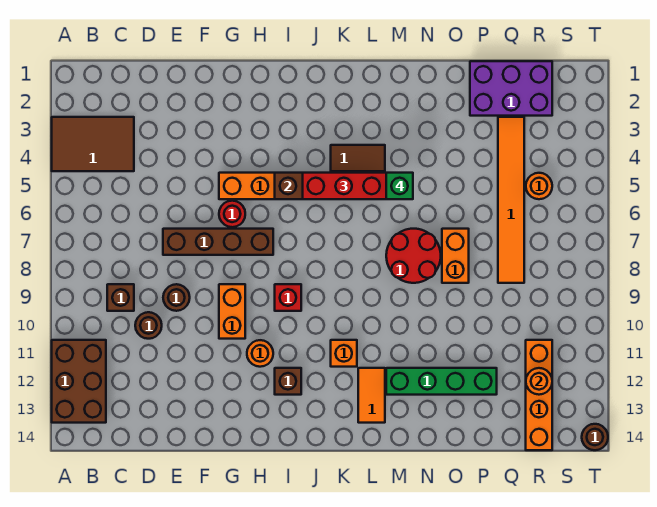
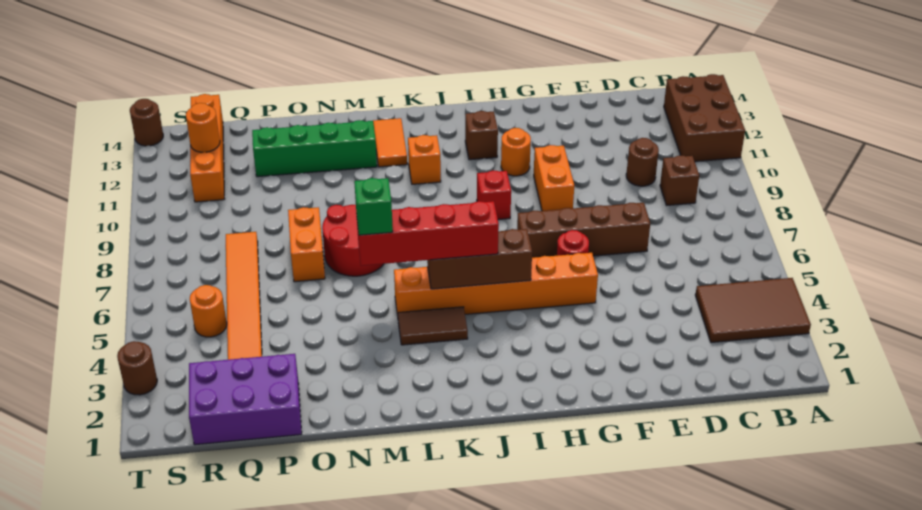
brown round brick E9 level 1 -> brown round brick T3 level 1

